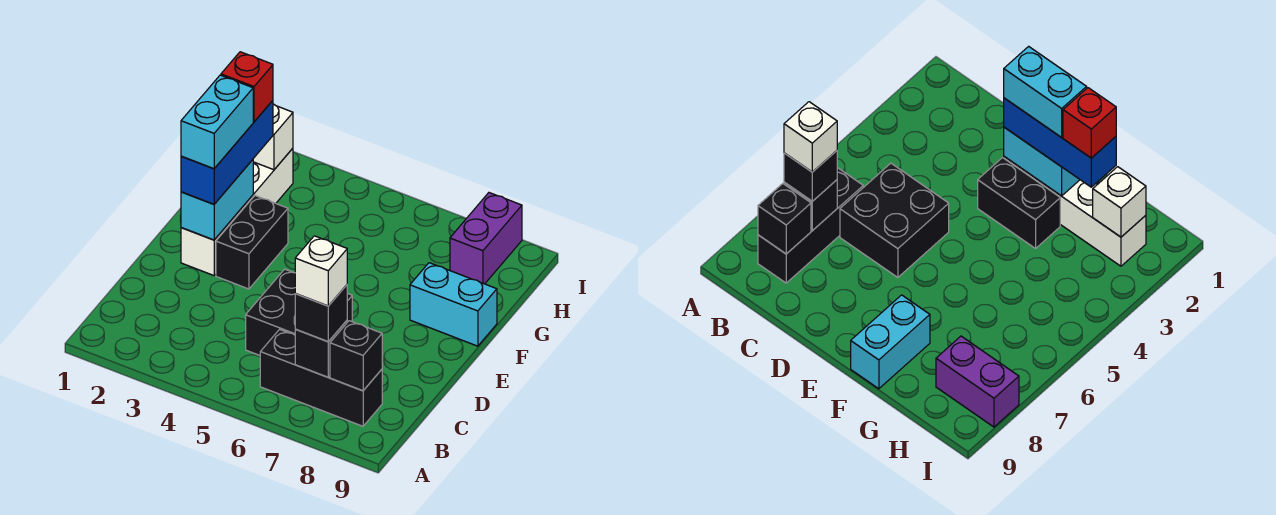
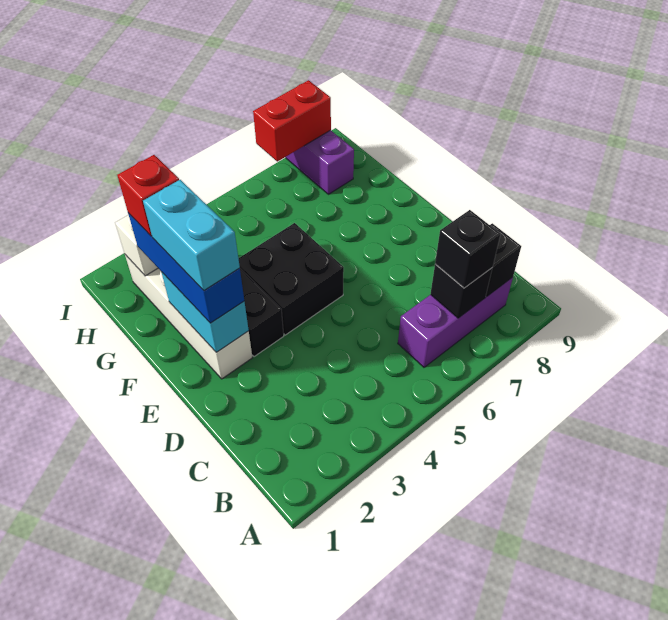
black brick B6:B8 level 1 -> purple brick B6:B8 level 1
white brick B7 level 4 -> none
black brick C5:D6 level 1 -> black brick E4:F5 level 1
cyan brick F8:F9 level 1 -> none
none -> red brick I7:I8 level 2

